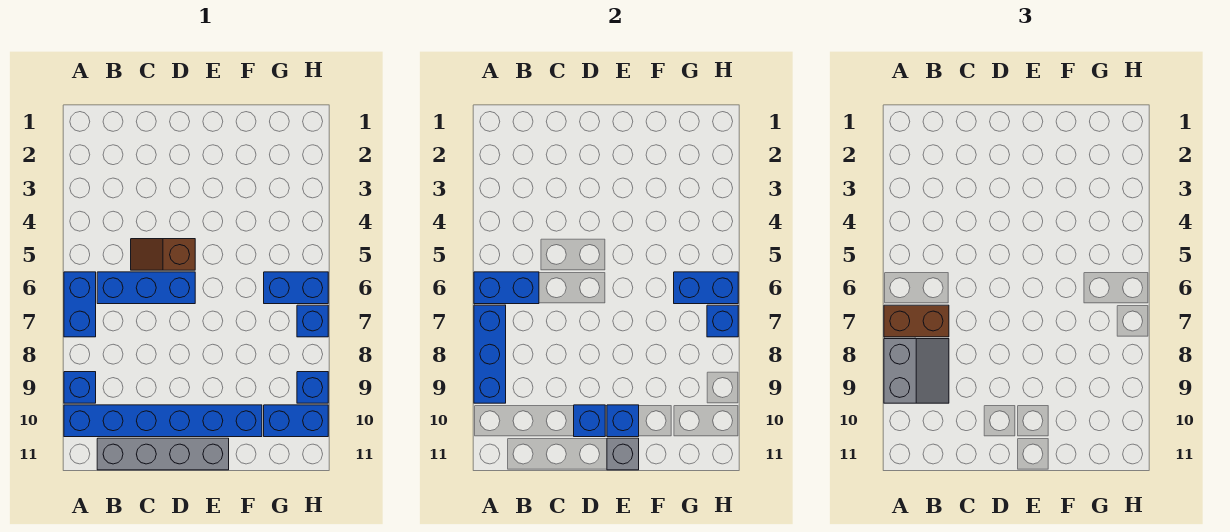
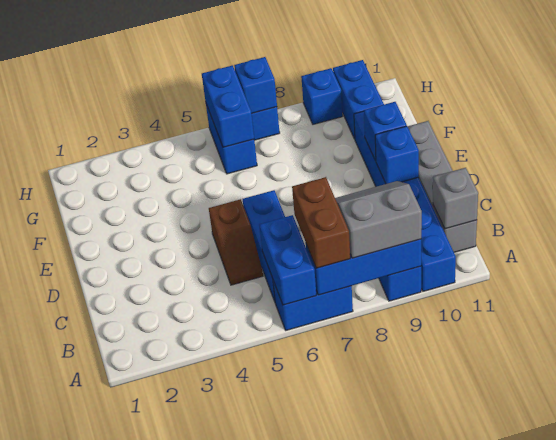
grey brick E11 level 2 -> grey brick B11 level 2

